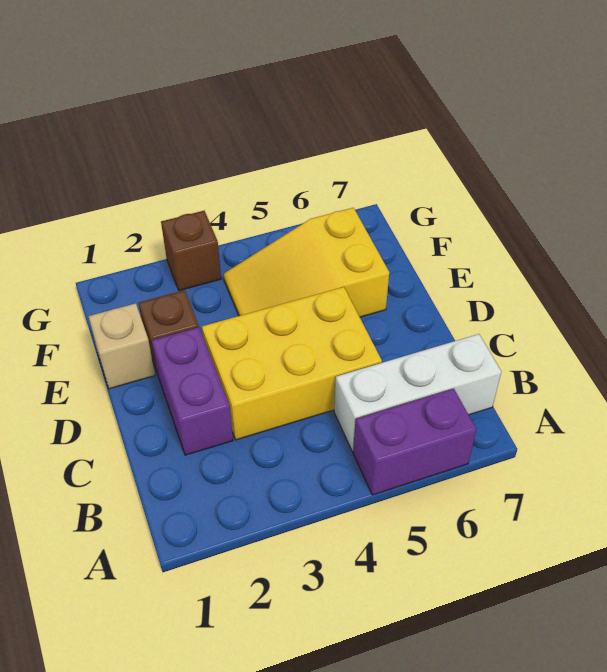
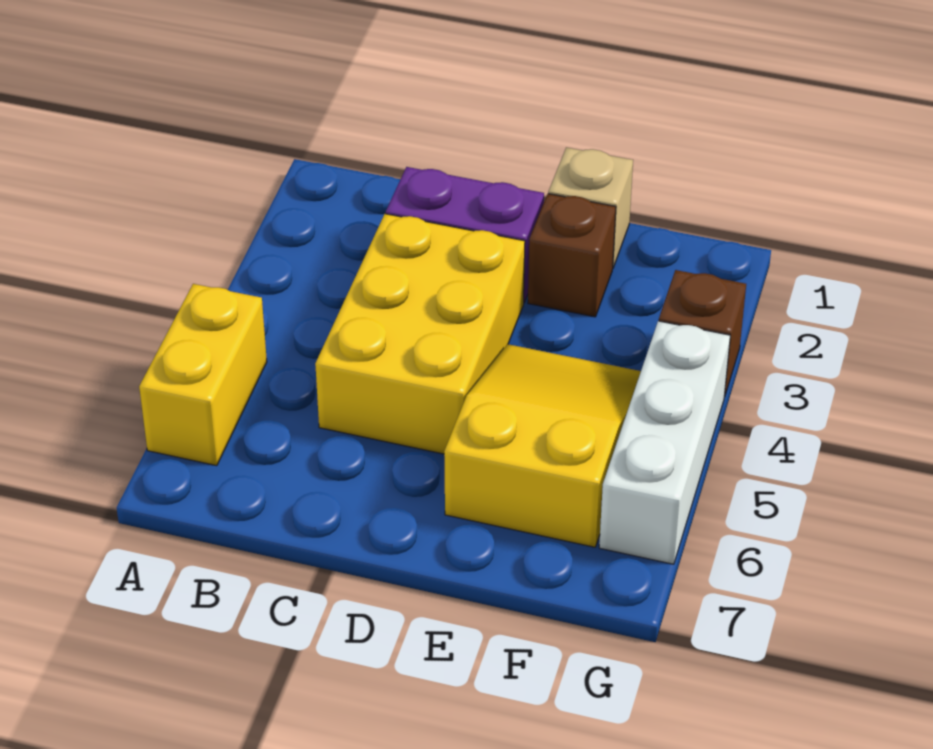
purple brick A5:A6 level 1 -> yellow brick A5:A6 level 1
white brick B5:B7 level 1 -> white brick G4:G6 level 1

